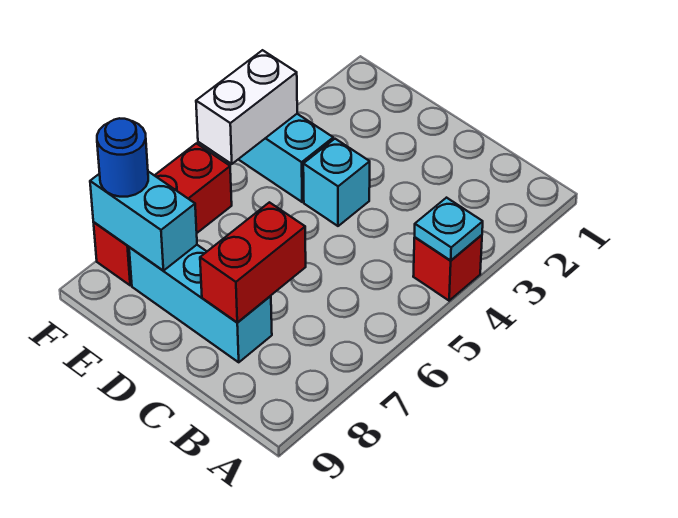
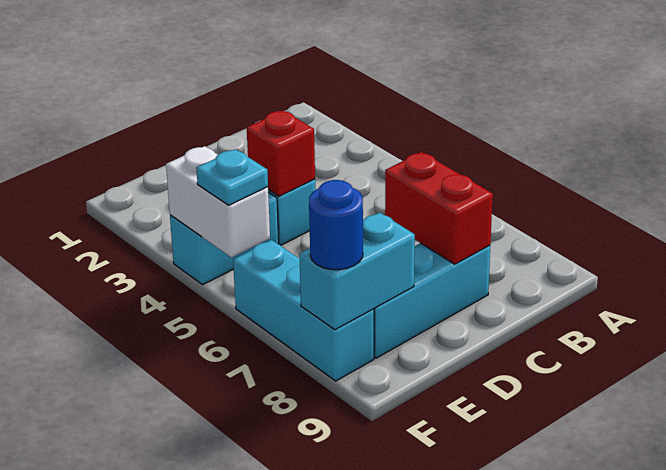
red brick A4 level 1 -> red brick D4 level 2
cyan plate A4 level 2 -> cyan plate F5 level 3
red brick F6:F8 level 1 -> cyan brick F6:F8 level 1

